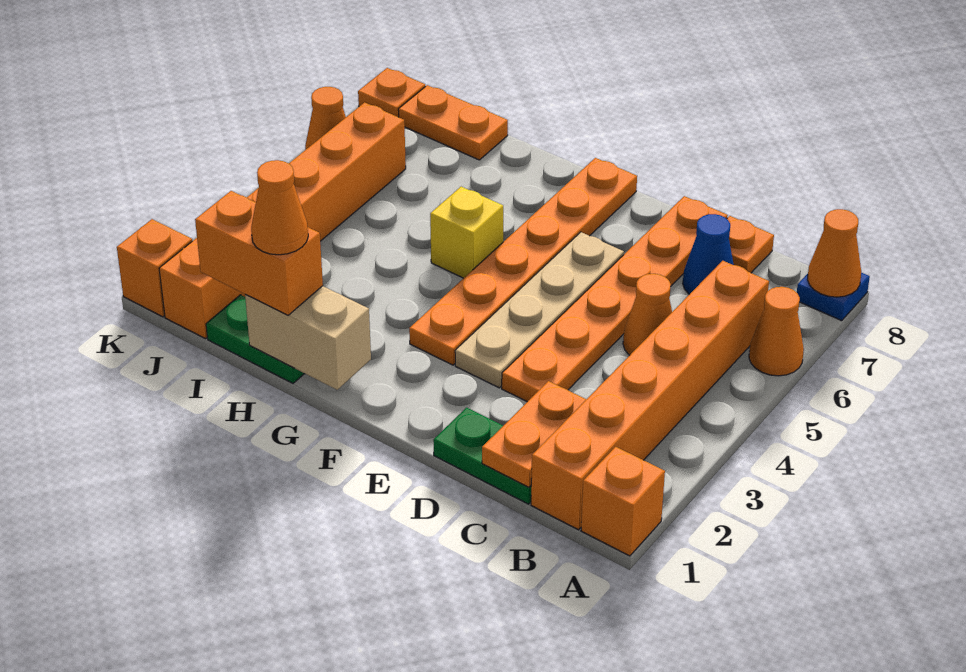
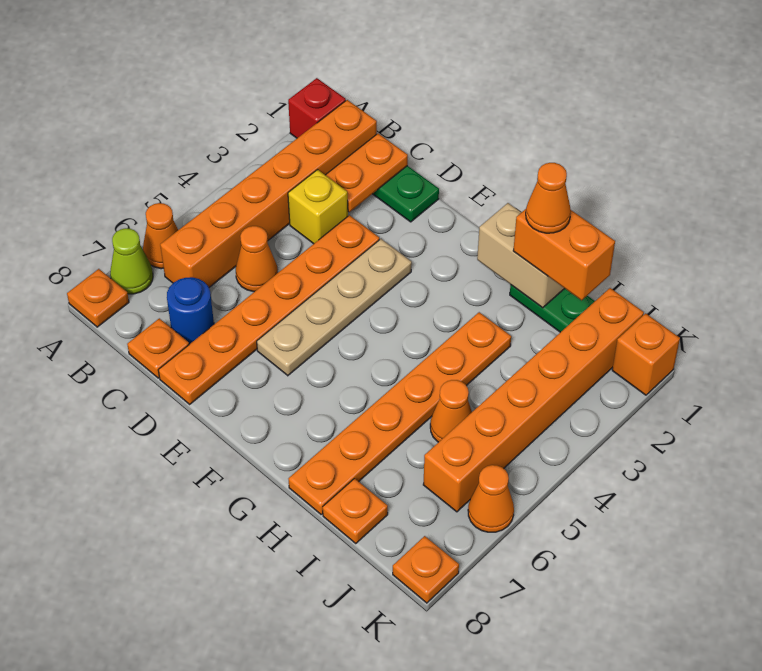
orange brick A1 level 1 -> red brick A1 level 1
none -> lime cone A7 level 1
blue plate A8 level 1 -> orange plate A8 level 1
orange cone A8 level 2 -> orange cone I5 level 1
blue cone C7 level 1 -> blue round brick C7 level 1
orange plate F3:F8 level 1 -> orange plate H3:H8 level 1
yellow brick G5 level 1 -> yellow brick C3 level 1
orange plate I8:J8 level 1 -> orange plate I8 level 1

